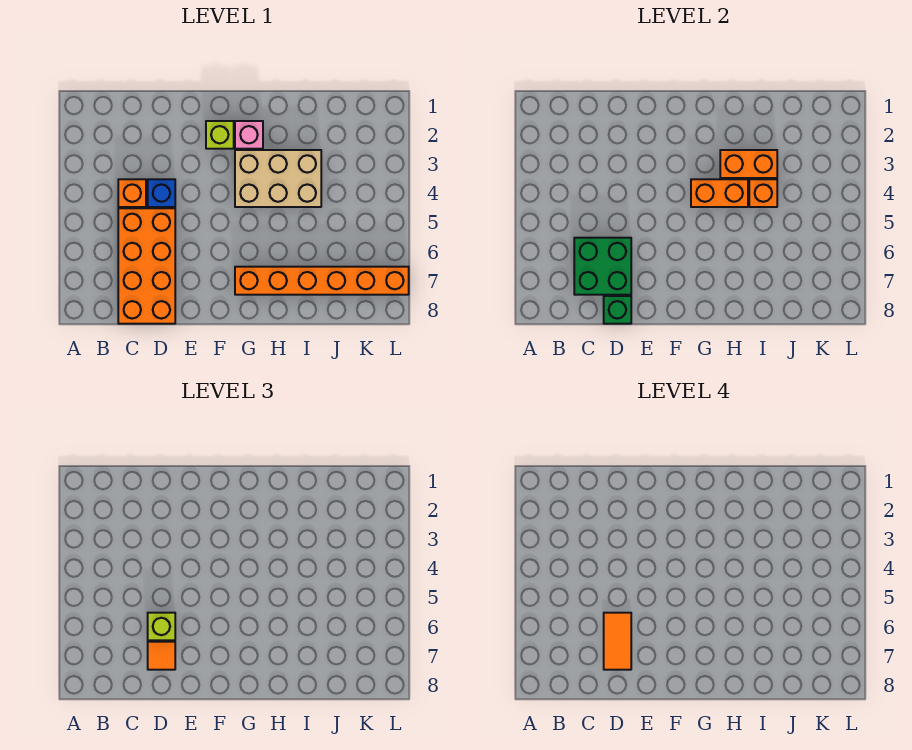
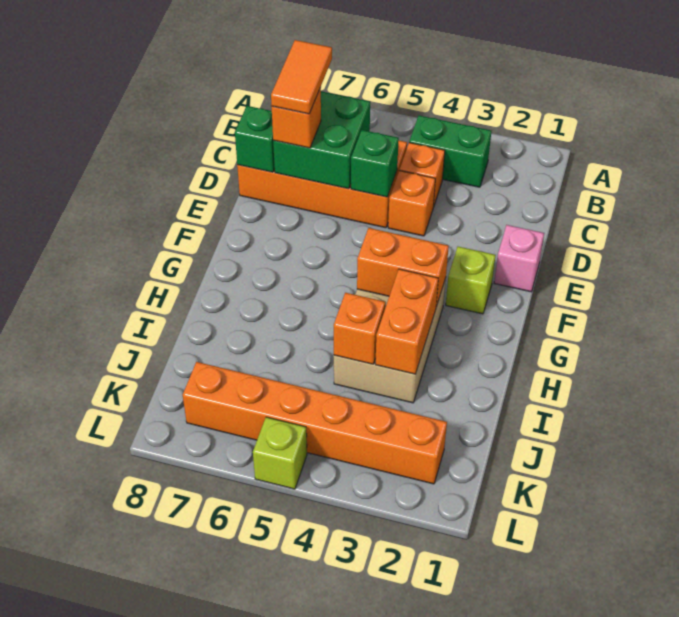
none -> green brick B3:B4 level 1
blue brick D4 level 1 -> orange brick D4 level 1
none -> green brick D5 level 2
lime brick D6 level 3 -> lime brick L5 level 1
orange tile D6:D7 level 4 -> orange tile C7:D7 level 4
orange tile D7 level 3 -> orange brick D7 level 3
pink brick G2 level 1 -> pink brick E1 level 1
orange brick G4:H4 level 2 -> orange brick G3:G4 level 2
orange brick G7:L7 level 1 -> orange brick K2:K7 level 1

